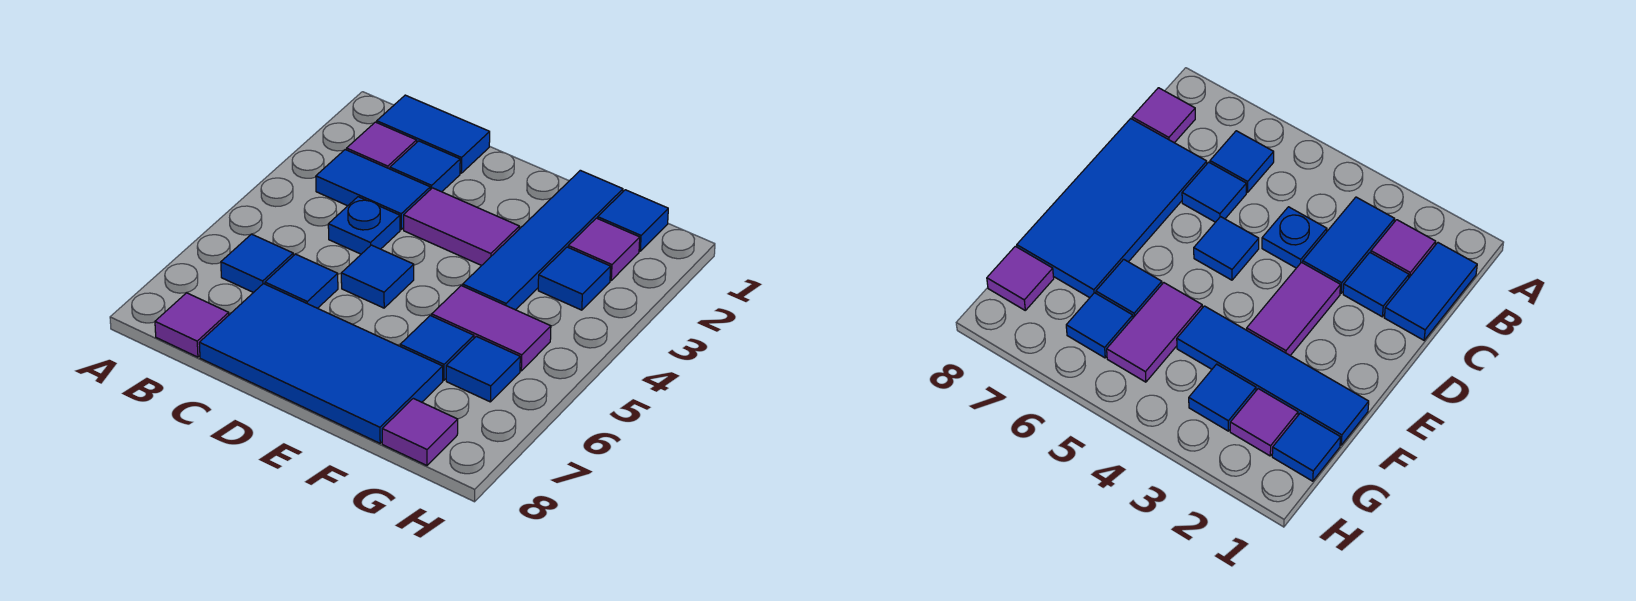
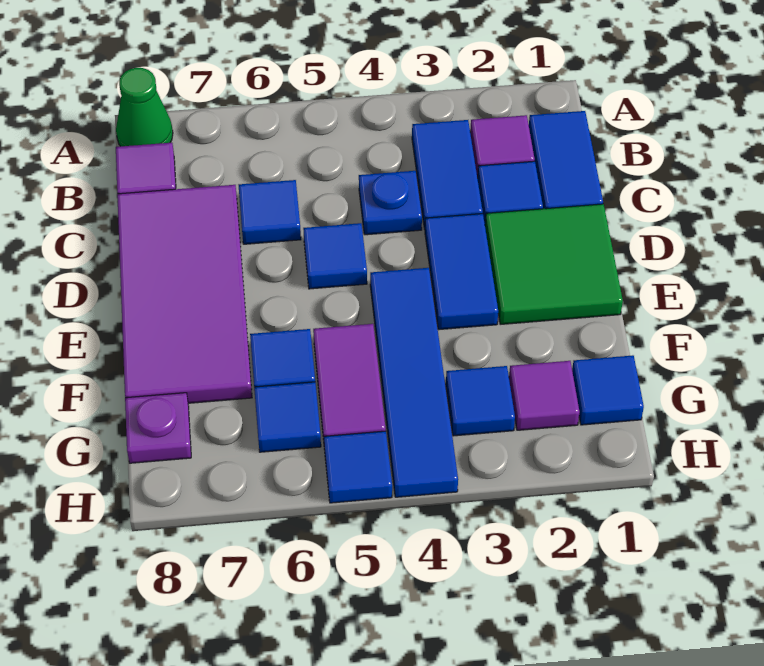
none -> green cone A8 level 1
blue tile B6 level 1 -> blue tile H5 level 1
blue tile C7:F8 level 1 -> purple tile C7:F8 level 1
none -> green tile D1:E2 level 1
purple tile D3:E3 level 1 -> blue tile D3:E3 level 1
blue tile F1:F4 level 1 -> blue tile E4:H4 level 1
purple tile G8 level 1 -> purple plate G8 level 1

